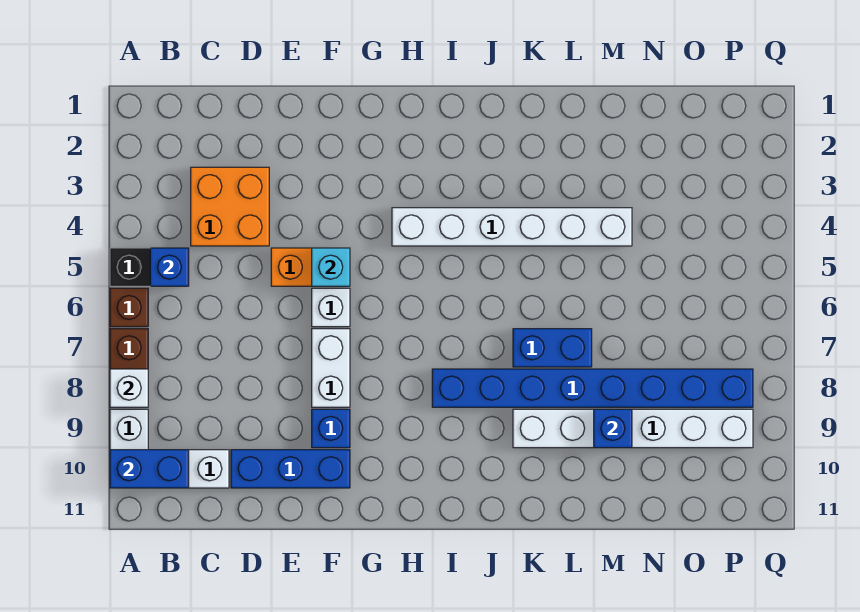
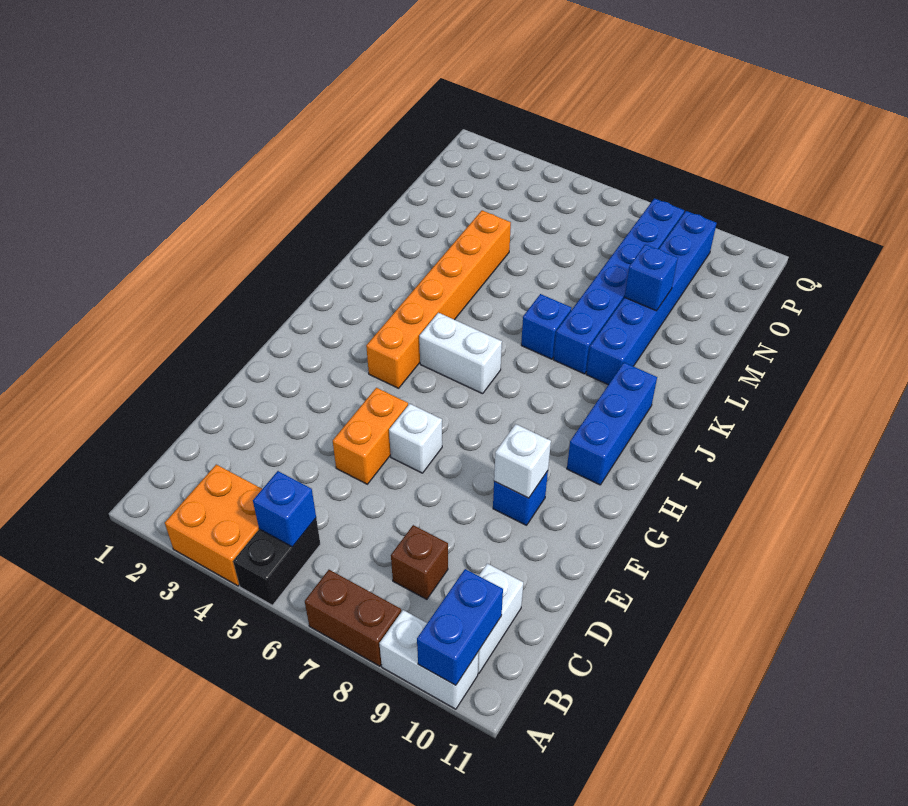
brown brick A6 level 1 -> brown brick C8 level 1
white brick A8 level 2 -> white brick F9 level 2
orange brick C3:D4 level 1 -> orange brick A3:B4 level 1
blue brick D10:F10 level 1 -> blue brick H10:J10 level 1
cyan brick F5 level 2 -> none
white brick F7:F8 level 1 -> white brick I5:I6 level 1
white brick H4:M4 level 1 -> orange brick H4:M4 level 1
blue brick I8:P8 level 1 -> blue brick K8:P8 level 1
blue brick K7:L7 level 1 -> blue brick K7 level 1
white brick K9:P9 level 1 -> blue brick K9:P9 level 1

